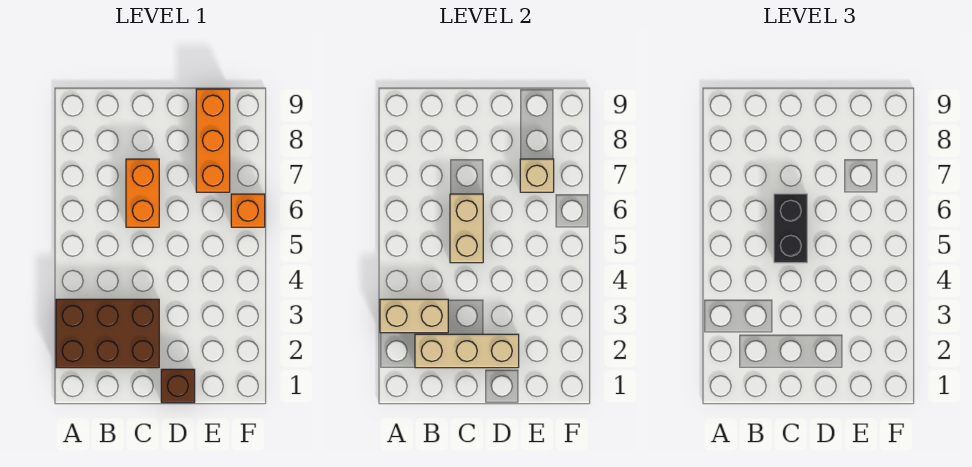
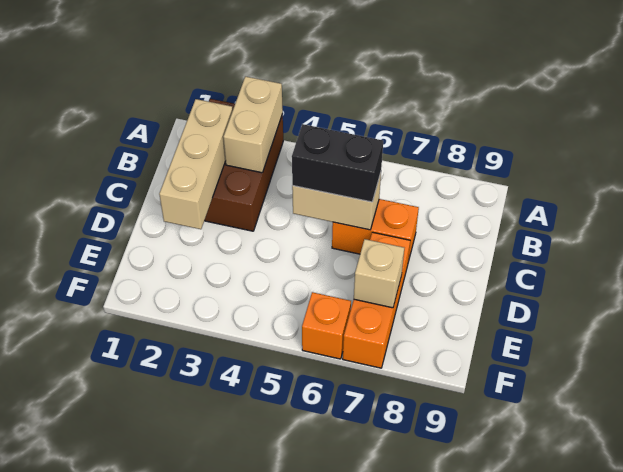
brown brick D1 level 1 -> none
orange brick E7:E9 level 1 -> orange brick D7:F7 level 1

